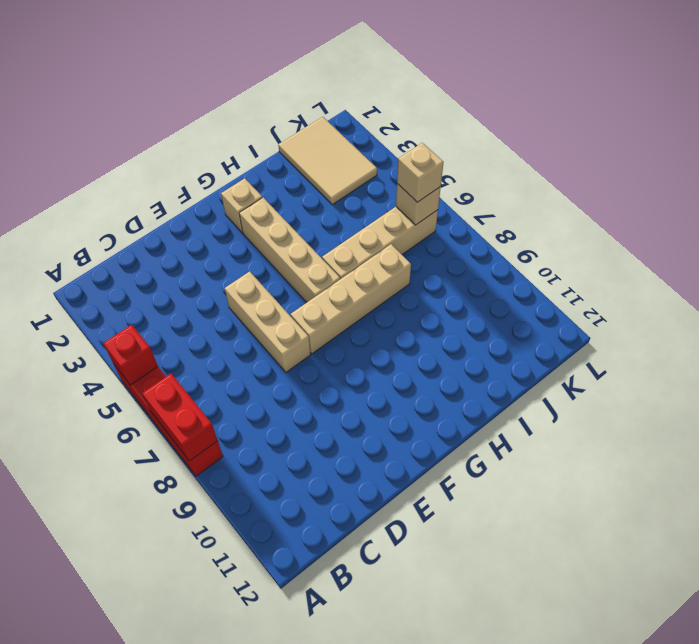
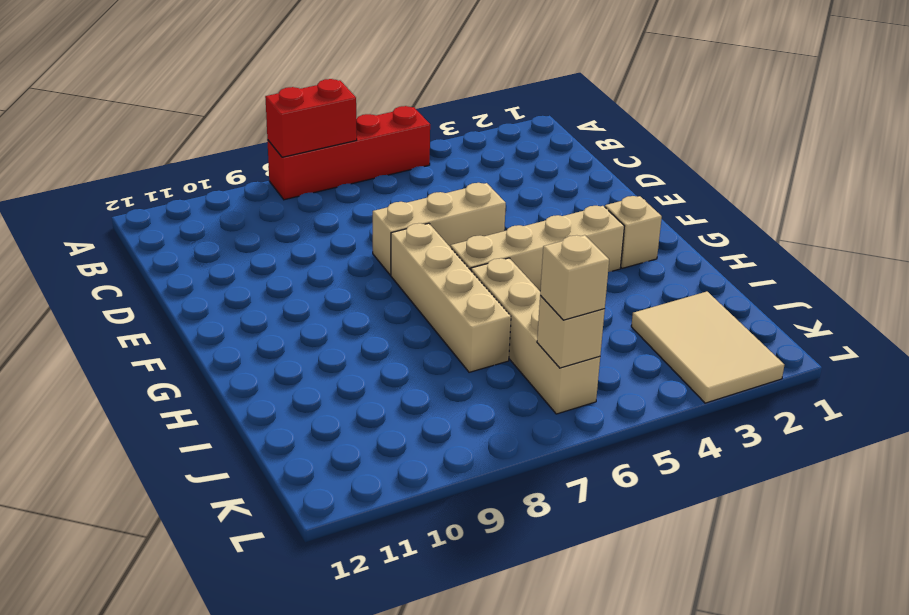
red brick A5 level 2 -> none
tan tile J1:K3 level 1 -> tan tile J2:L3 level 1

